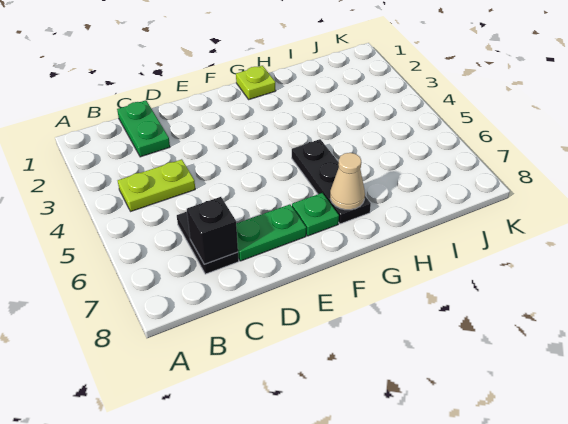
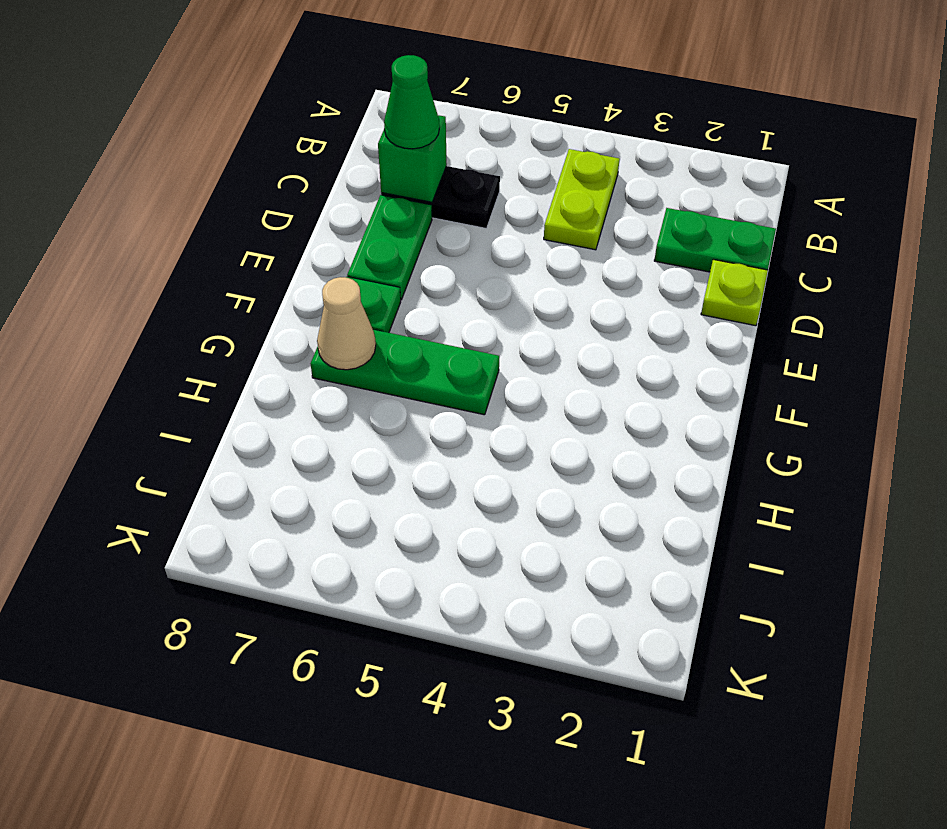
black brick C7 level 2 -> green brick C7 level 2
none -> green cone C7 level 3
lime plate G1 level 1 -> lime plate D1 level 1
black plate G5:G7 level 1 -> green plate G5:G7 level 1

